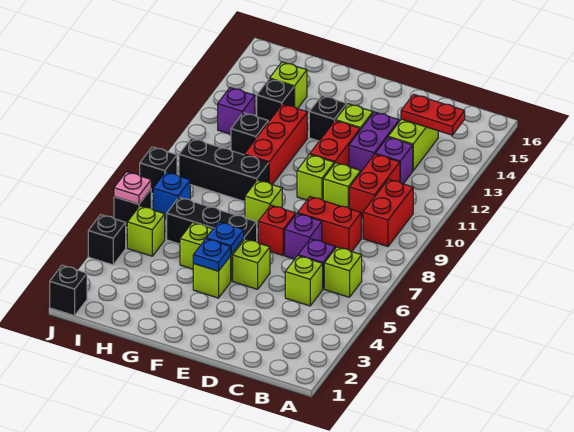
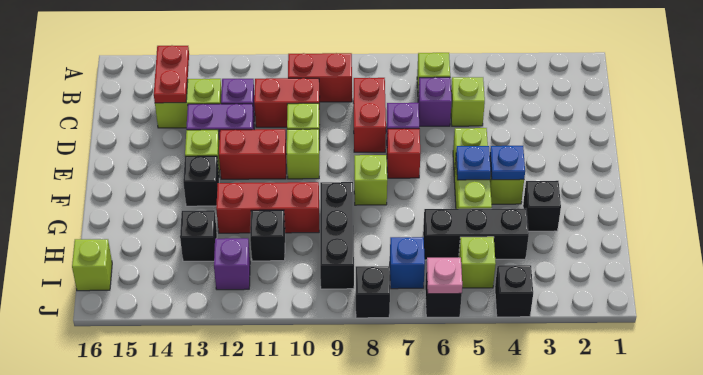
black brick F6:H6 level 1 -> black brick H4:H6 level 1
lime brick H14 level 1 -> lime brick I16 level 1
black brick J1 level 1 -> black brick G3 level 1

